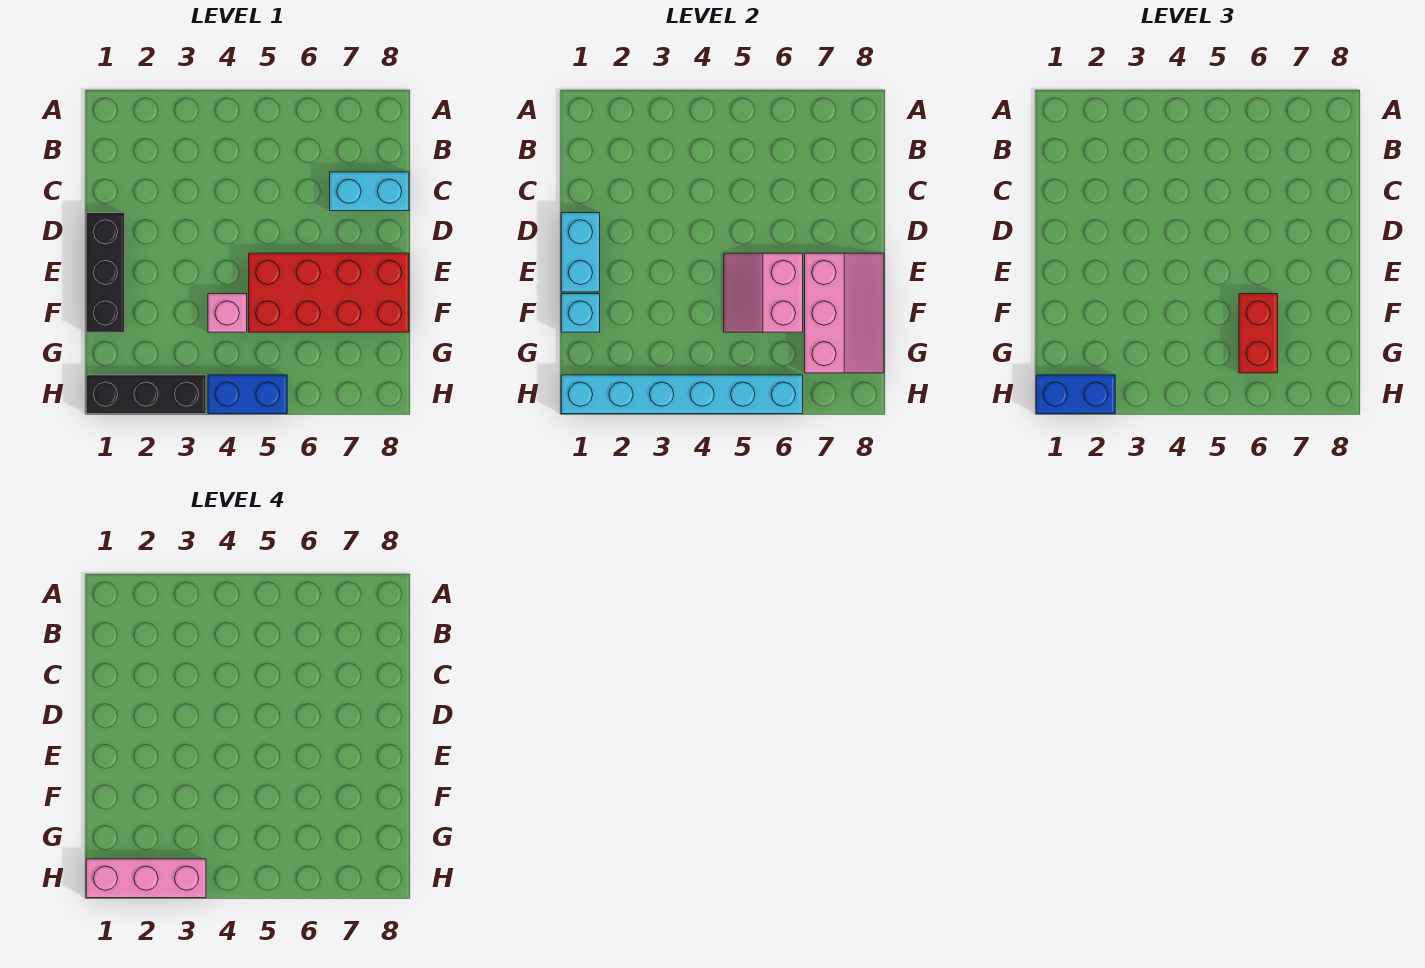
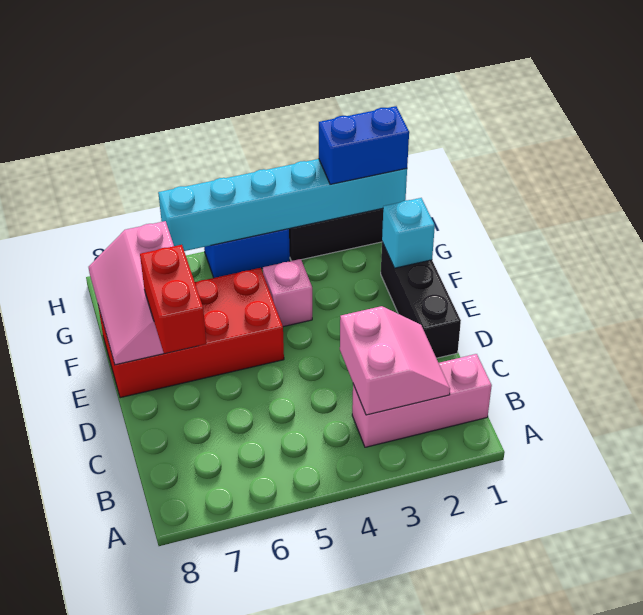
cyan brick C7:C8 level 1 -> none
cyan brick D1:E1 level 2 -> none
pink slope E5:F6 level 2 top 6 -> pink slope B2:C3 level 2 top 3
red brick F6:G6 level 3 -> red brick D7:E7 level 3
pink brick H1:H3 level 4 -> pink brick B1:B3 level 1

